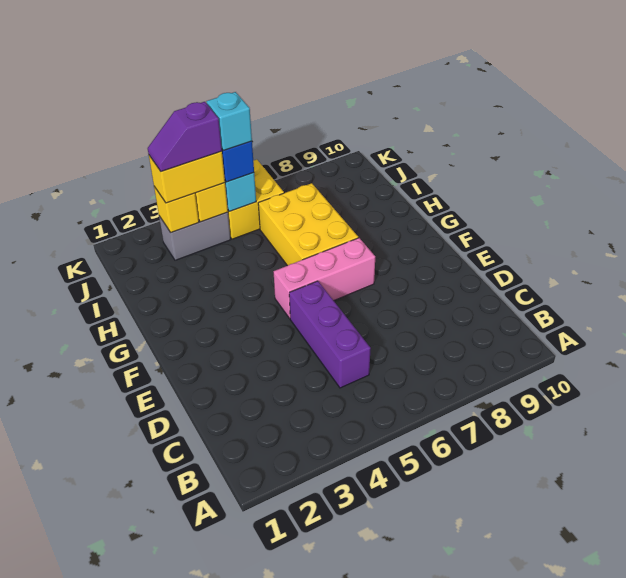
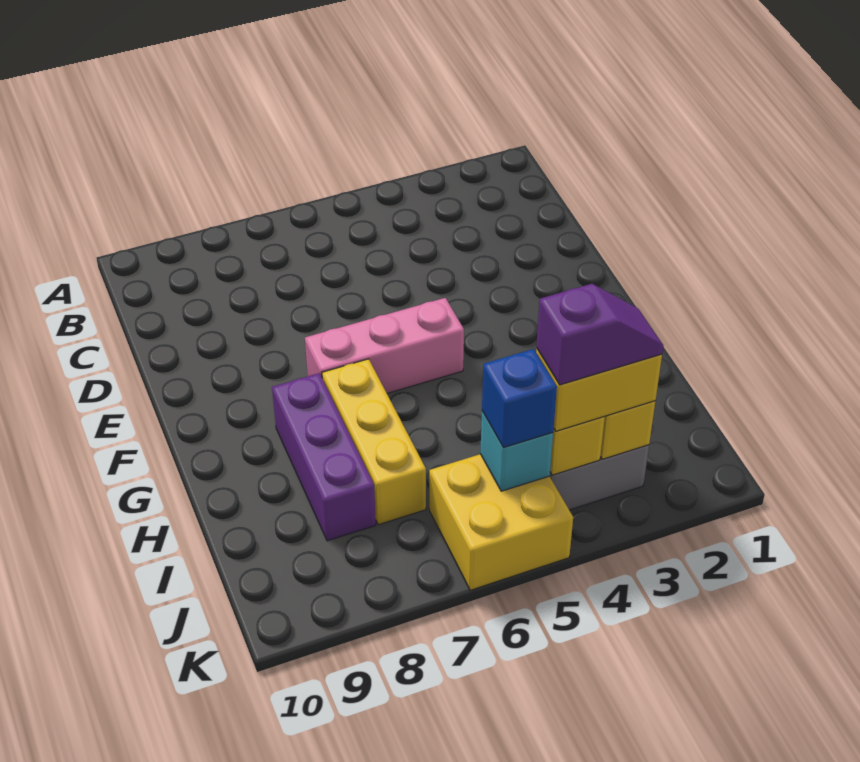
purple brick C5:E5 level 1 -> purple brick G8:I8 level 1
yellow brick G6:I7 level 1 -> yellow brick G7:I7 level 1
cyan brick J5 level 4 -> none

